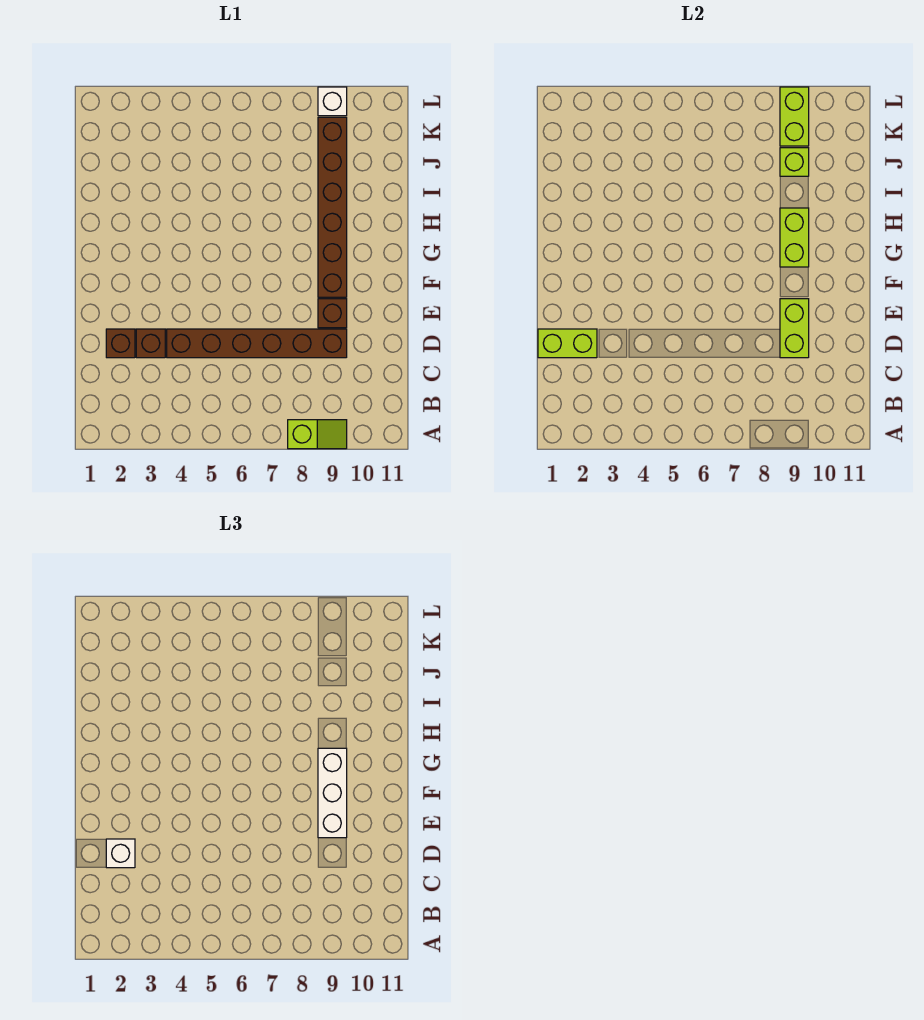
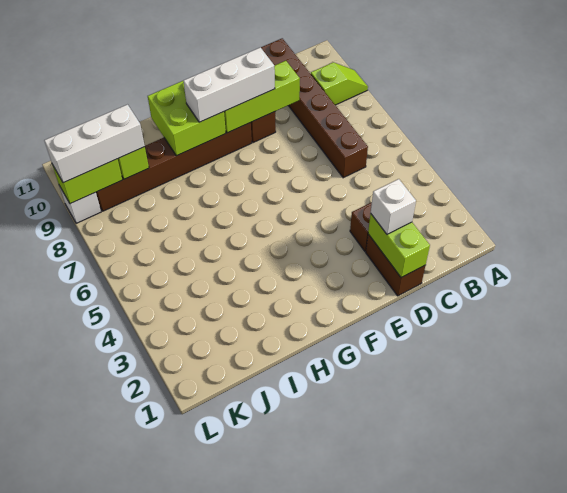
lime slope A8:A9 level 1 top 8 -> lime slope A9:B9 level 1 top B
brown brick D2 level 1 -> brown brick D1:D2 level 1
brown brick D4:D9 level 1 -> brown brick C6:C11 level 1
lime brick D9:E9 level 2 -> lime brick D9:F9 level 2
lime brick G9:H9 level 2 -> lime brick G9:H10 level 2
none -> white brick J9:L9 level 3

